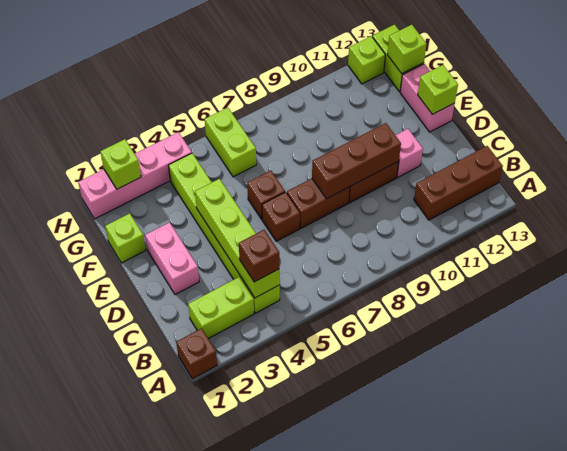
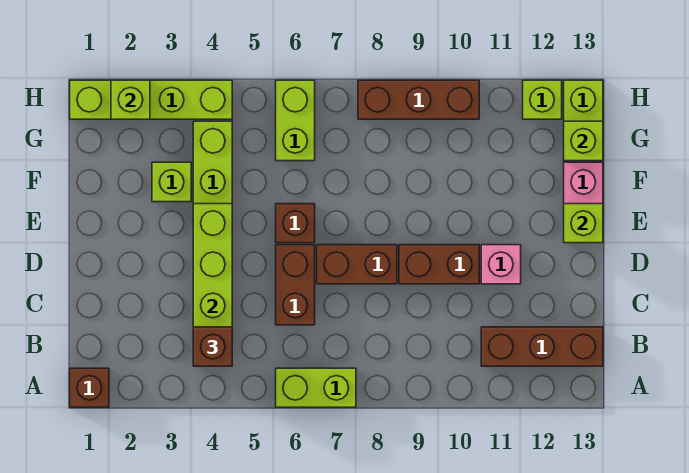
lime brick B2:B3 level 1 -> lime brick A6:A7 level 1
pink brick D2:E2 level 1 -> none
brown brick D6 level 1 -> brown brick C6:D6 level 1
brown brick D8:D10 level 2 -> brown brick H8:H10 level 1
lime brick F1 level 1 -> lime brick F3 level 1
pink brick H1:H4 level 1 -> lime brick H1:H4 level 1

